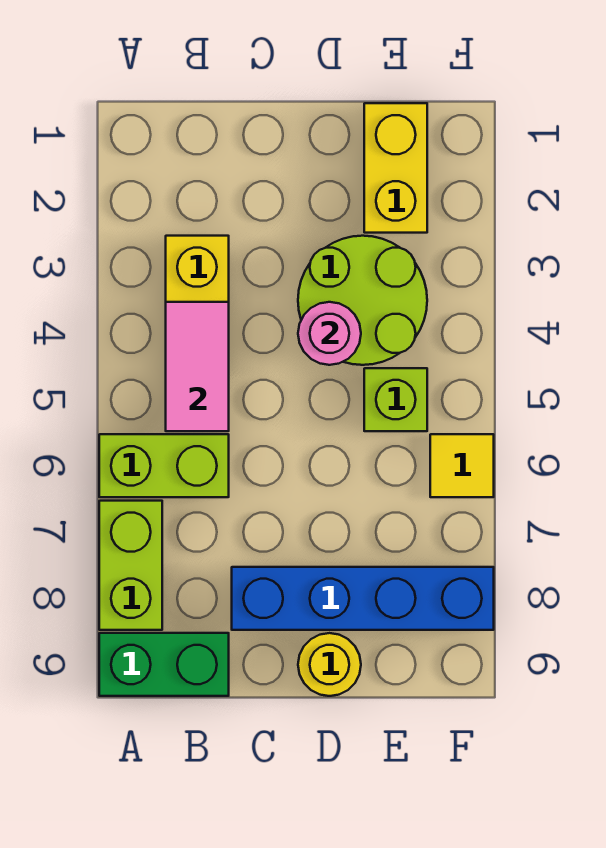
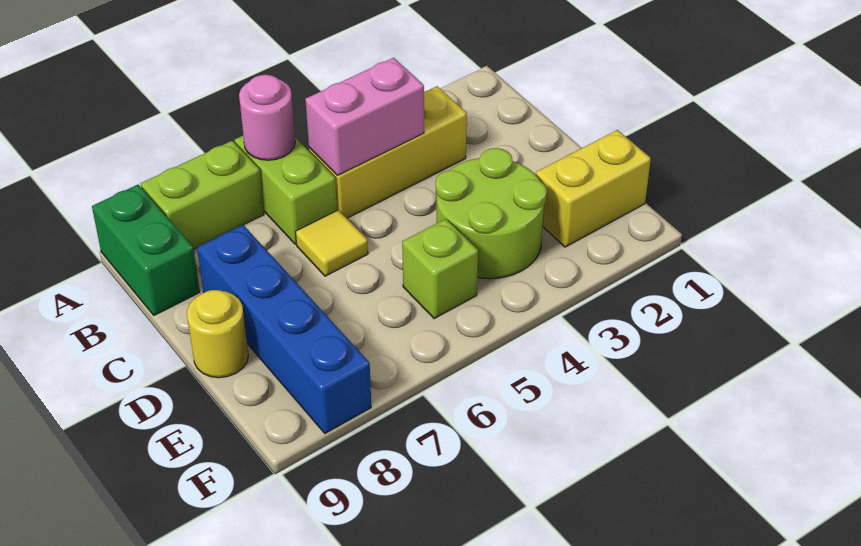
pink tile B4:B5 level 2 -> pink brick B4:B5 level 2
pink round brick D4 level 2 -> pink round brick A6 level 2
yellow tile F6 level 1 -> yellow tile C6 level 1

